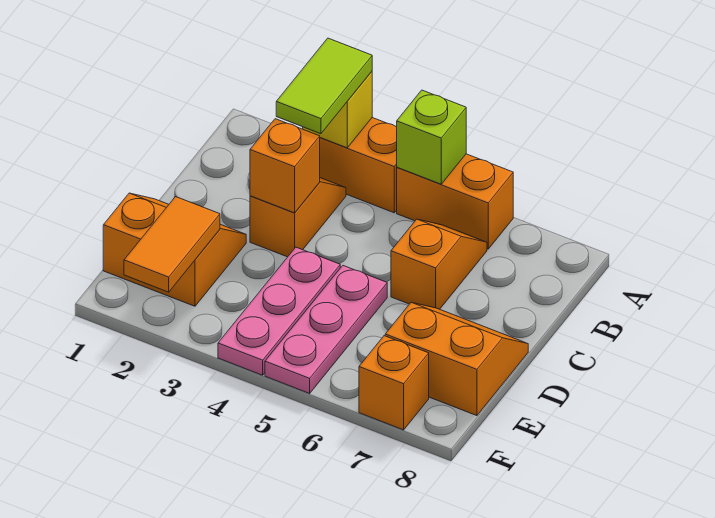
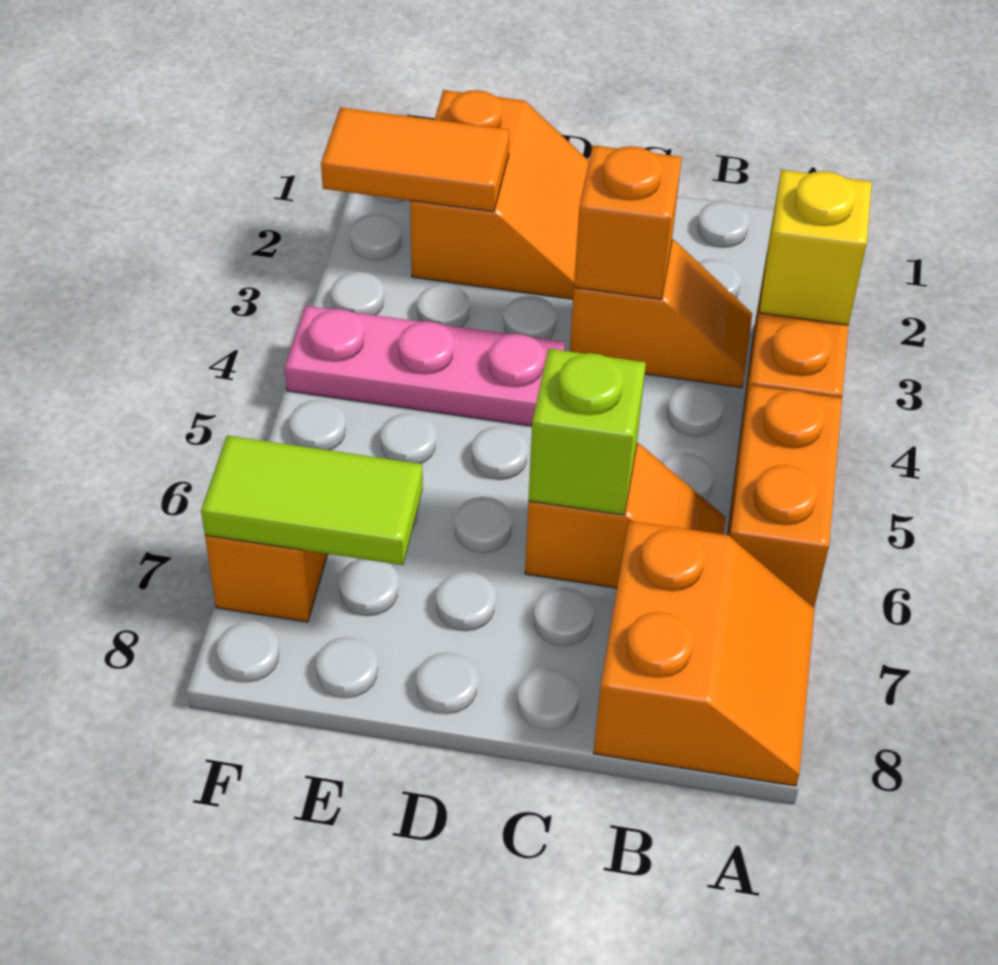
lime tile A3:B3 level 3 -> lime tile E7:F7 level 2
lime brick A5 level 2 -> lime brick C6 level 2
pink plate D5:F5 level 1 -> none
orange slope D7:E8 level 1 top E -> orange slope A7:B8 level 1 top B

